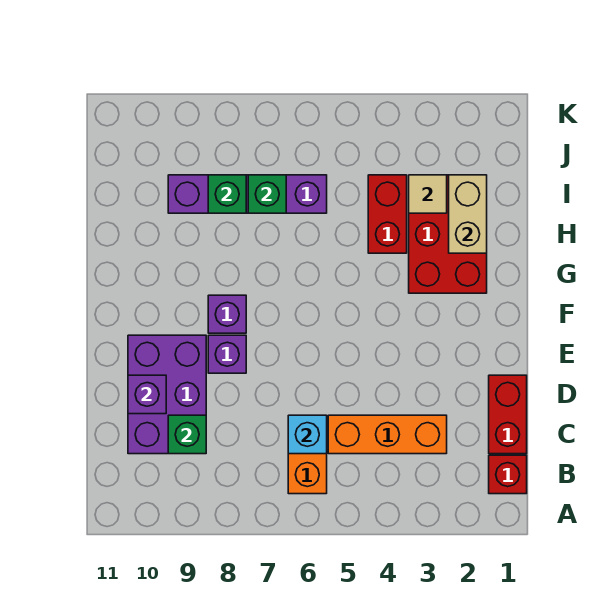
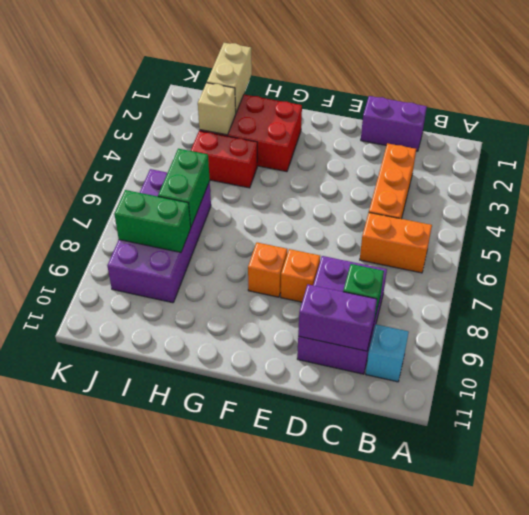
red brick B1 level 1 -> none
red brick C1:D1 level 1 -> purple brick C1:D1 level 1
cyan brick C6 level 2 -> cyan brick B10 level 1
purple brick C9:E10 level 1 -> purple brick C8:D10 level 1
purple brick D10 level 2 -> purple brick C10:D10 level 2
purple brick E8 level 1 -> orange brick E8 level 1
purple brick F8 level 1 -> orange brick F8 level 1
tan brick H2:I2 level 2 -> tan brick I1:I2 level 2
tan tile I3 level 2 -> tan brick I3 level 2
purple brick I6:I9 level 1 -> purple brick I6:J9 level 1
green brick I7 level 2 -> green brick I6:I7 level 2
green brick I8 level 2 -> green brick I8:J8 level 2

